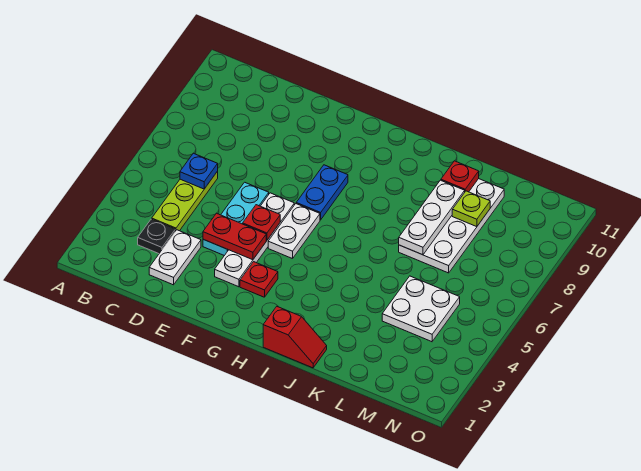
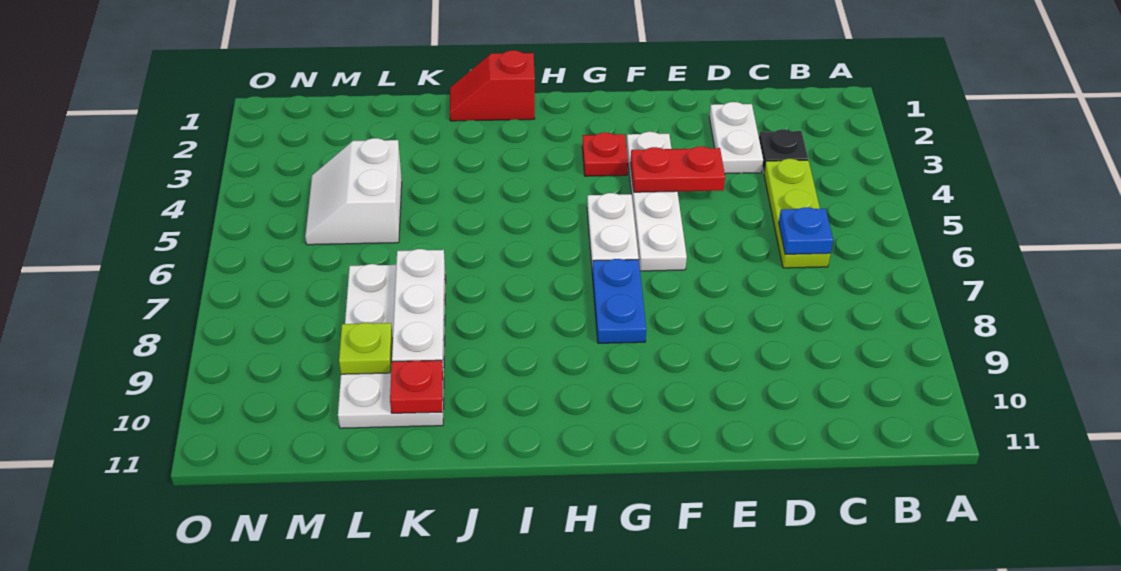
cyan plate E4:E6 level 1 -> none
red plate F5 level 2 -> none
white plate L4:M5 level 1 -> white slope L4:M5 level 1 top L

